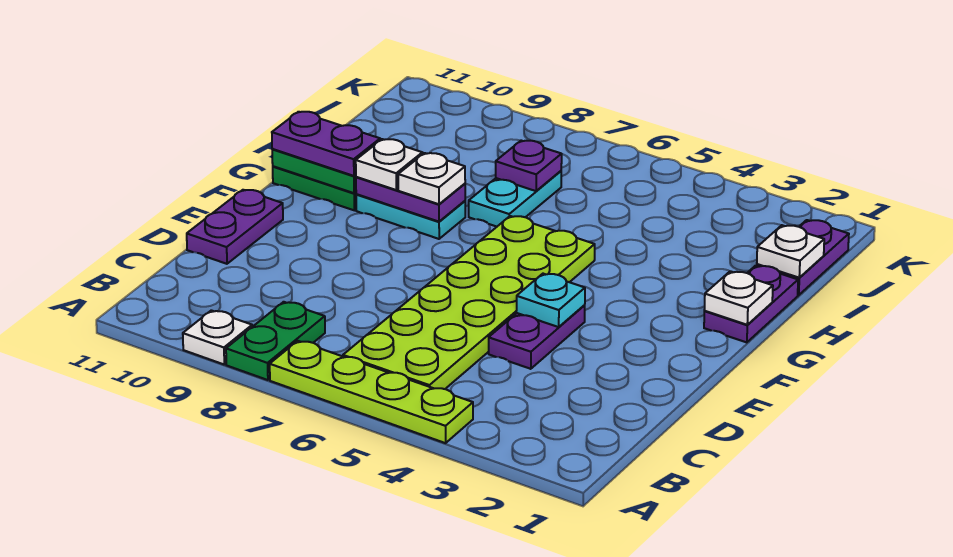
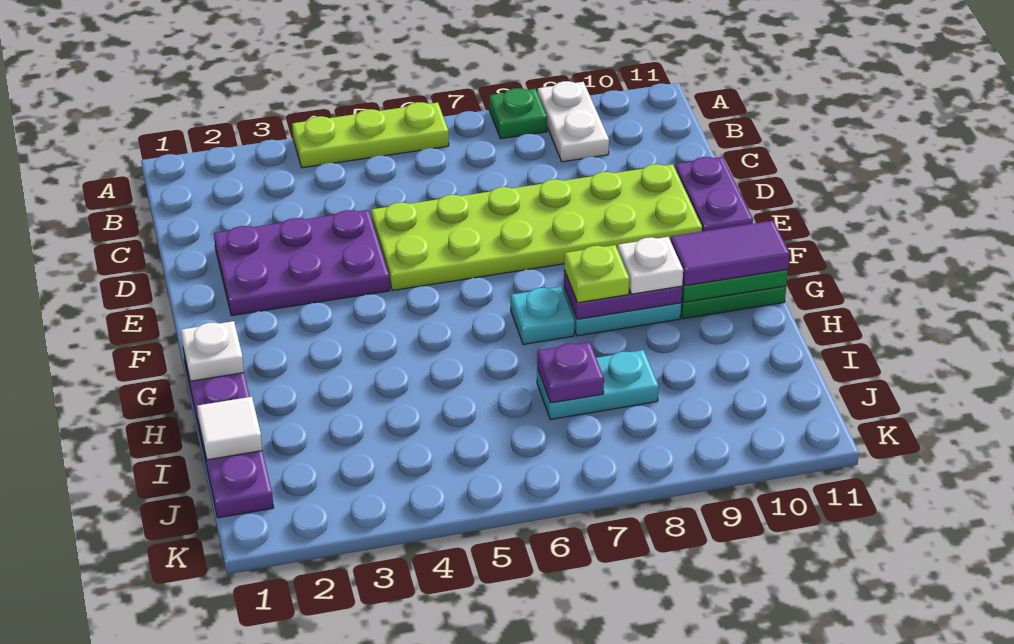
lime plate A4:A7 level 1 -> lime plate A4:A6 level 1
green plate A8:B8 level 1 -> green plate A8 level 1
white plate A9 level 1 -> white plate A9:B9 level 1
lime plate B5:G6 level 1 -> lime plate D5:E10 level 1
purple plate D4:E4 level 1 -> purple plate D2:E4 level 1
cyan plate E4 level 2 -> cyan plate G7 level 1
white plate G8 level 3 -> lime plate G8 level 3
purple plate G10:G11 level 3 -> purple tile G10:G11 level 3
cyan plate H7:I7 level 1 -> cyan plate I7:I8 level 1
white plate I1 level 2 -> white tile I1 level 2

